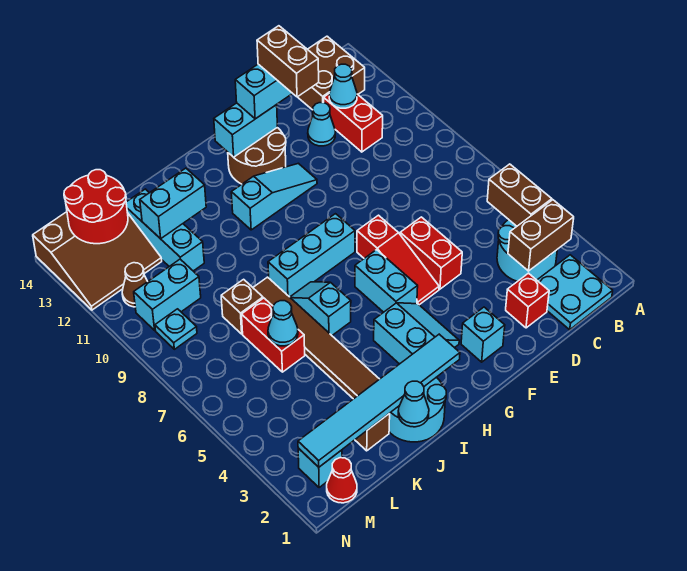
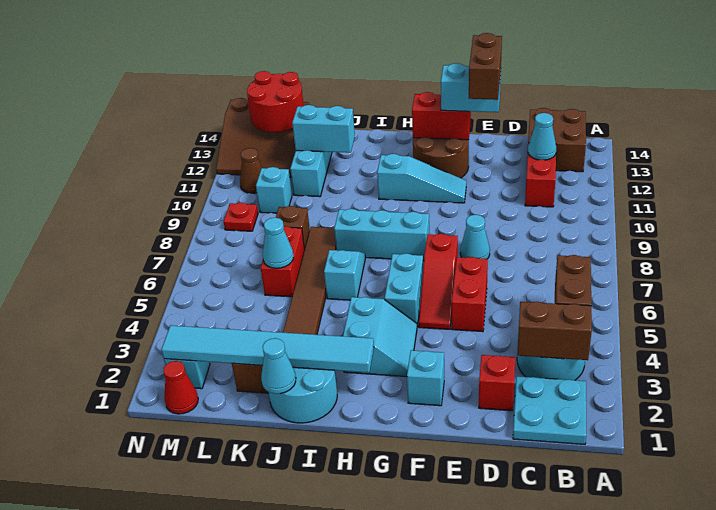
cyan cone D12 level 1 -> cyan cone E8 level 1
cyan brick F13:G13 level 2 -> red brick F13:G13 level 2
cyan brick L10:M10 level 1 -> cyan brick L10 level 1
cyan plate M9 level 1 -> red plate M9 level 1

